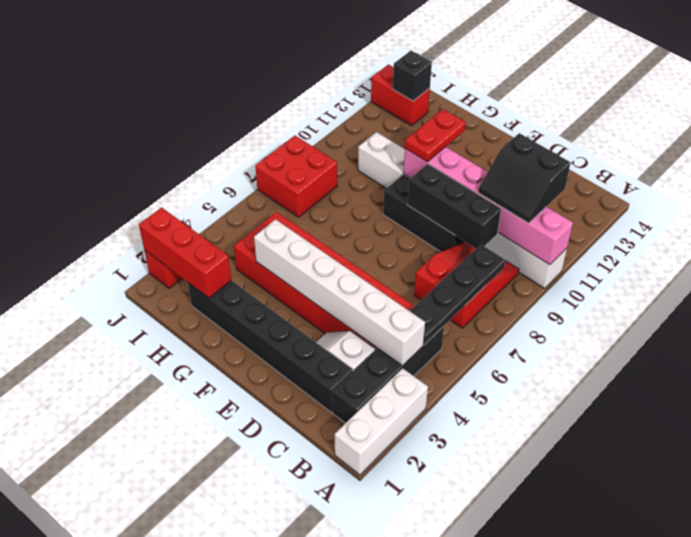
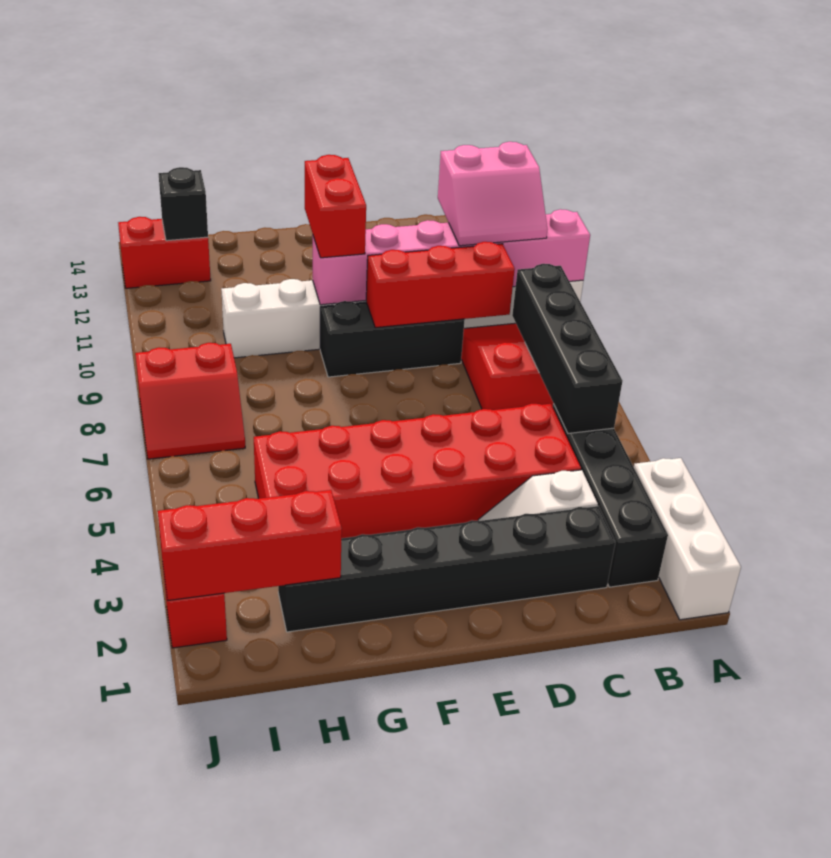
white brick B4:G4 level 2 -> none
black plate B5:B8 level 2 -> black brick B5:B8 level 2
black slope B10:C11 level 3 top 11 -> pink slope B10:C11 level 3 top 11
black brick C9:E9 level 2 -> red brick C9:E9 level 2
red plate F10:F11 level 3 -> red brick F10:F11 level 3
red brick I7:J8 level 1 -> red slope I7:J8 level 1 top 8

